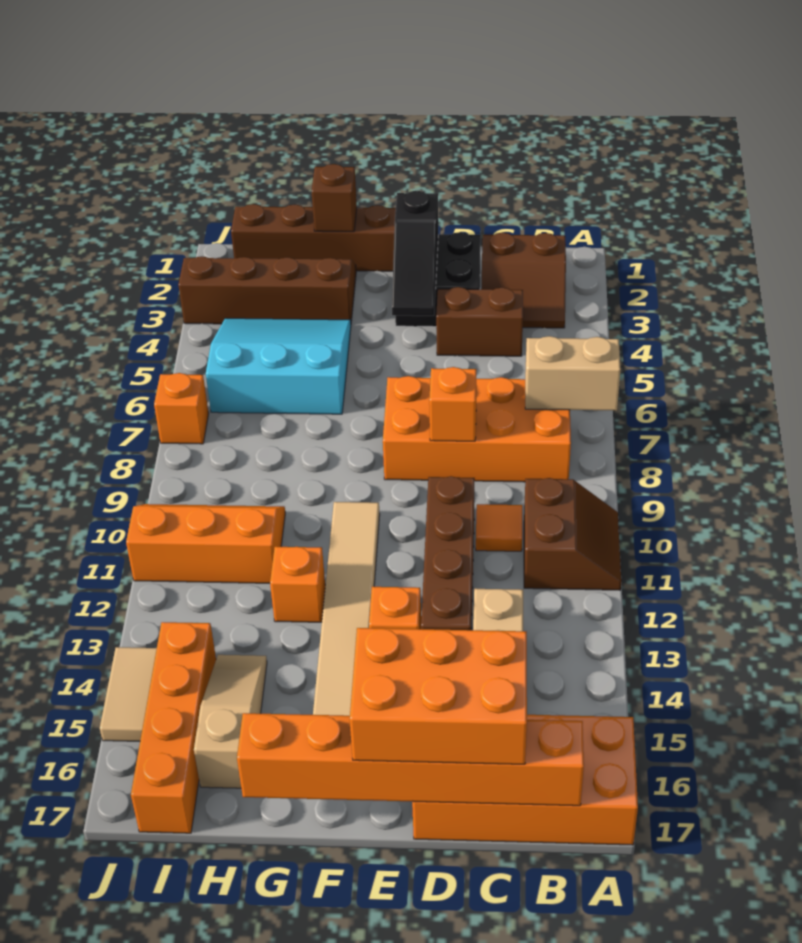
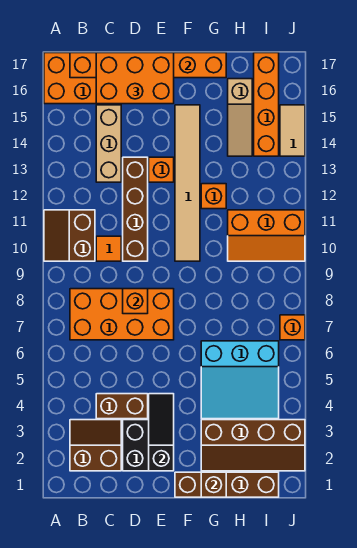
tan brick A7:B7 level 2 -> none

